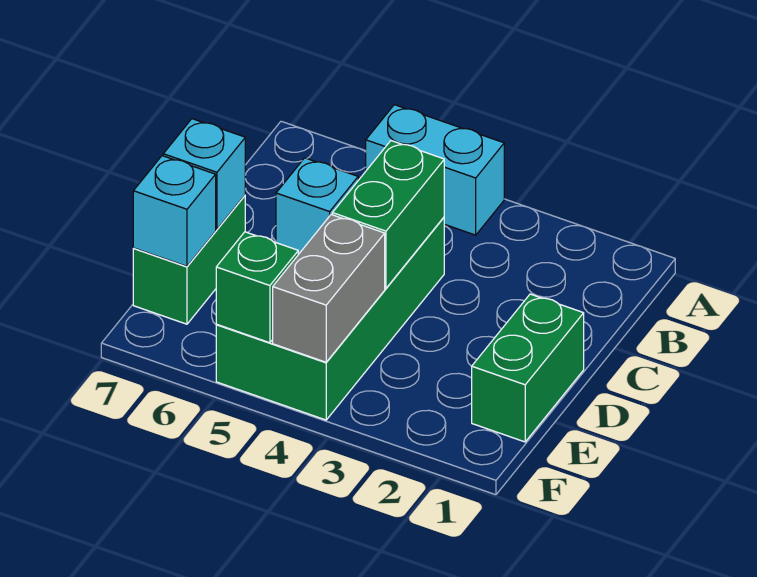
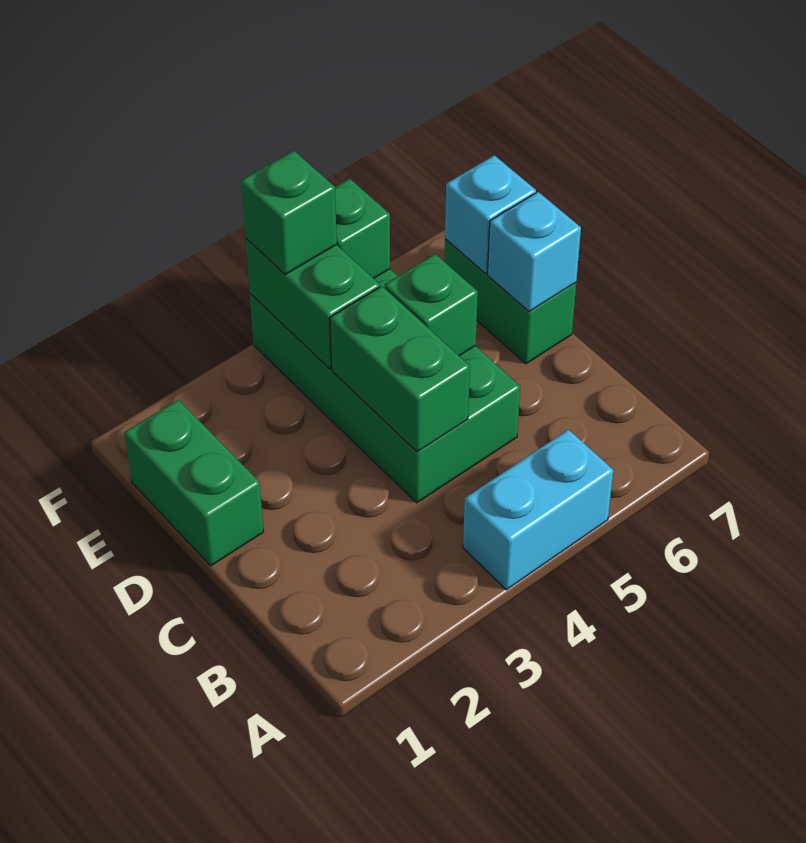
cyan brick D5 level 2 -> green brick D5 level 2
grey brick E4:F4 level 2 -> green brick E4:F4 level 2
none -> green brick F4 level 3

